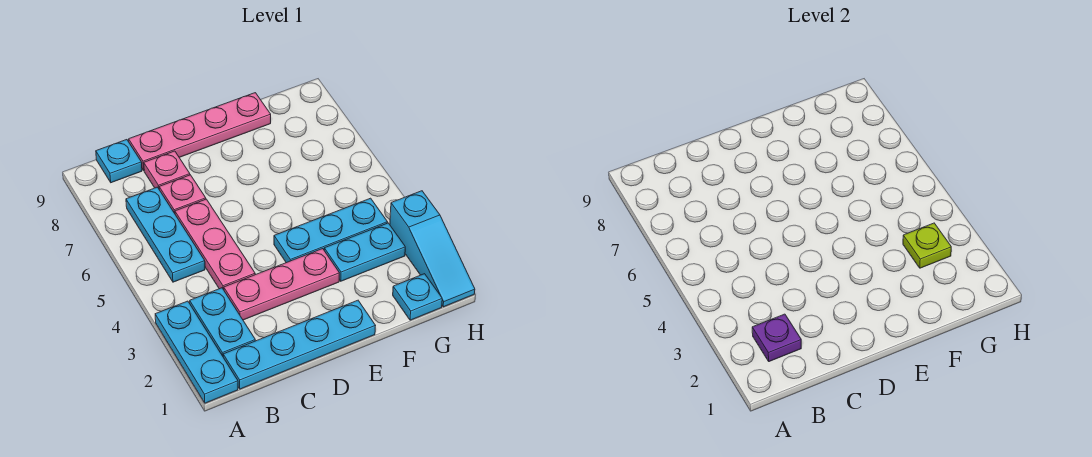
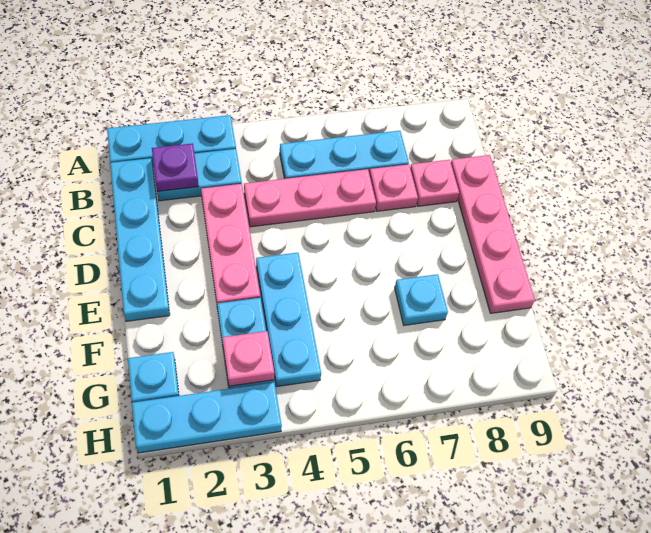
cyan plate B9 level 1 -> cyan plate F7 level 1
lime plate G3 level 2 -> pink plate G3 level 2
cyan slope H1:H3 level 1 top 3 -> cyan plate H1:H3 level 1

